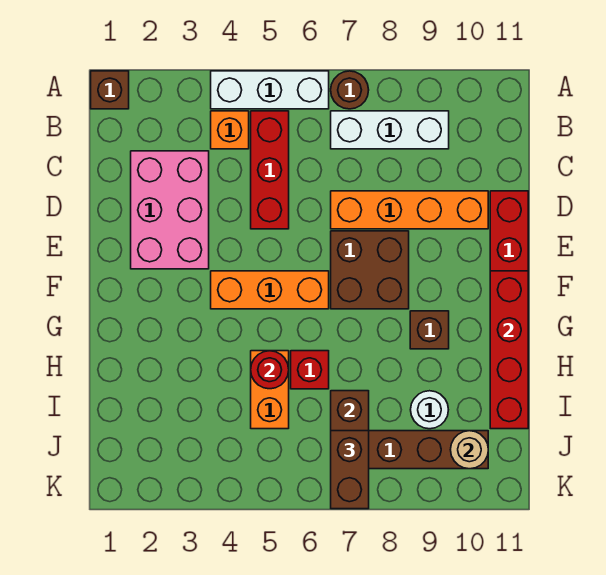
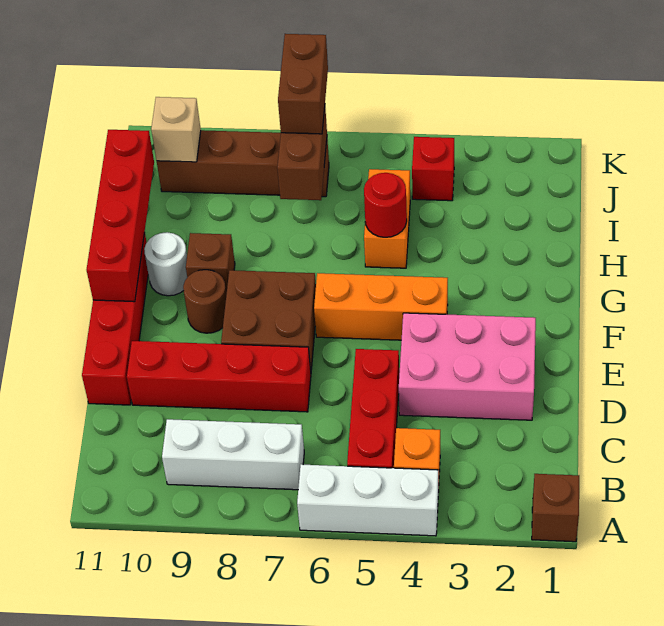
brown round brick A7 level 1 -> brown round brick F9 level 1
pink brick C2:E3 level 1 -> pink brick D2:E4 level 1
orange brick D7:D10 level 1 -> red brick D7:D10 level 1
red brick H6 level 1 -> red brick J4 level 1
white round brick I9 level 1 -> white round brick G10 level 1
tan round brick J10 level 2 -> tan brick J10 level 2

